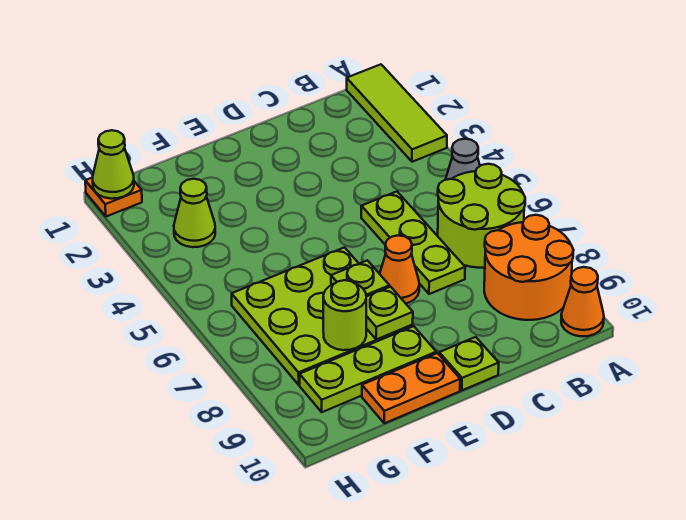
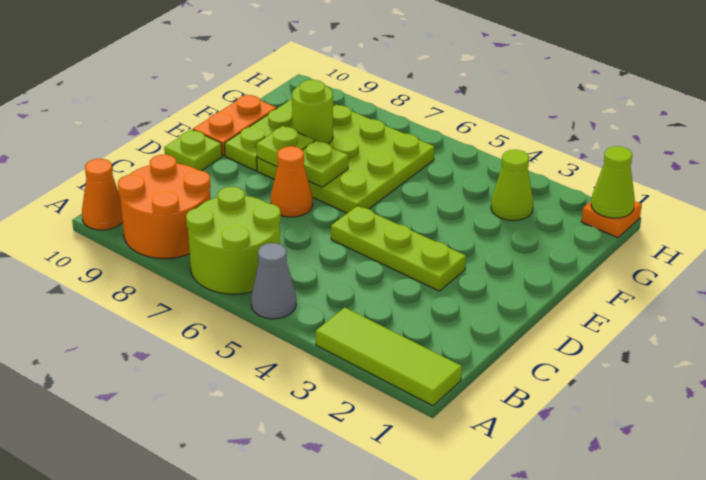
lime plate C5:C7 level 1 -> lime plate D3:D5 level 1

